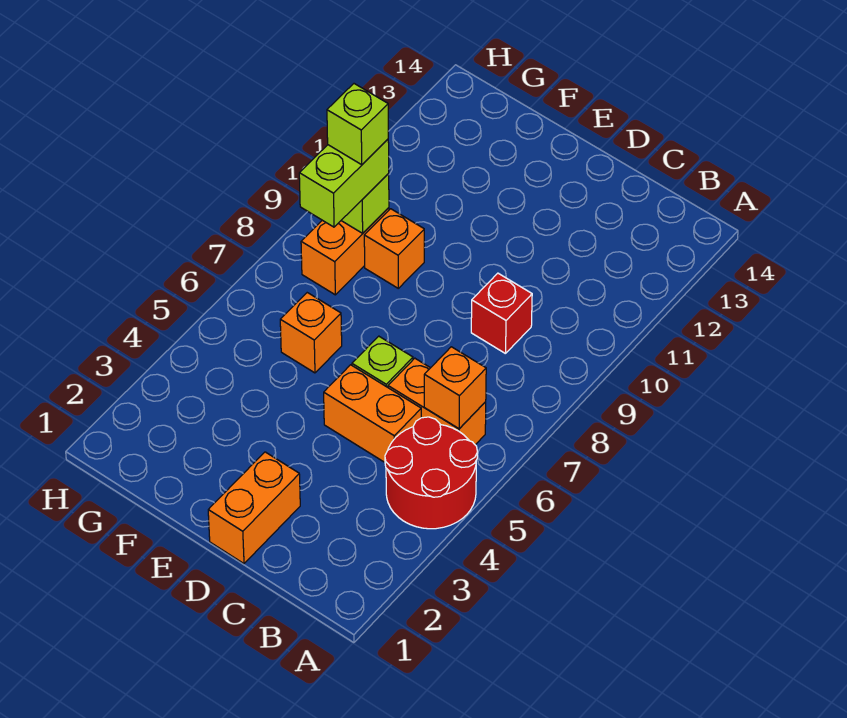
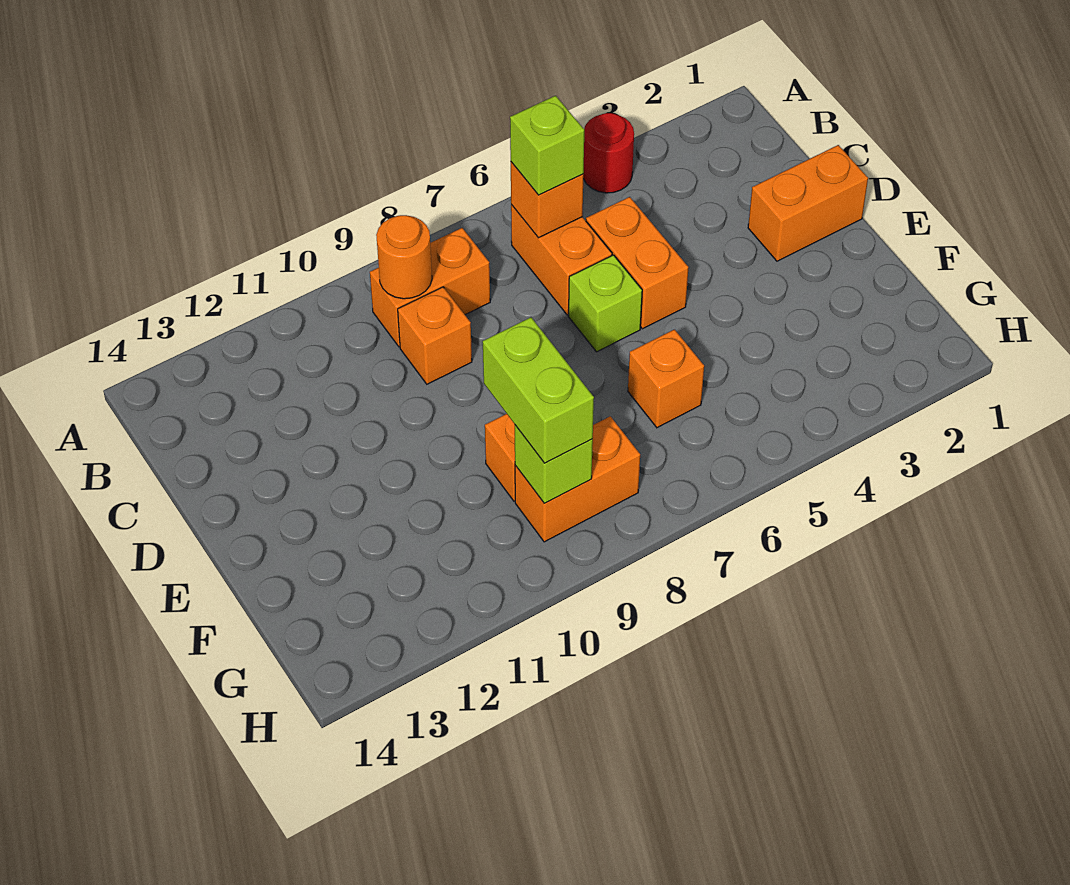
red round brick A4:B5 level 1 -> red round brick A4 level 1
none -> orange brick B8:B9 level 1
none -> orange round brick B9 level 2
red brick C9 level 1 -> orange brick C9 level 1
lime brick G8:G9 level 3 -> lime brick F9:G9 level 3
lime brick G9 level 4 -> lime brick B6 level 3

